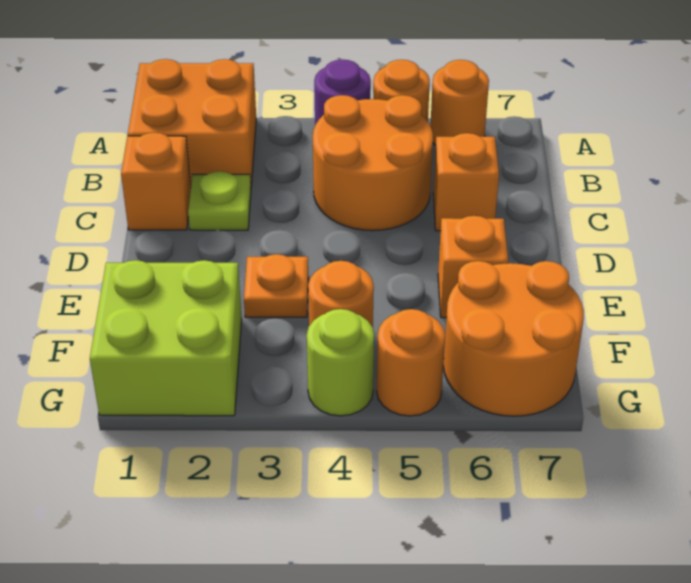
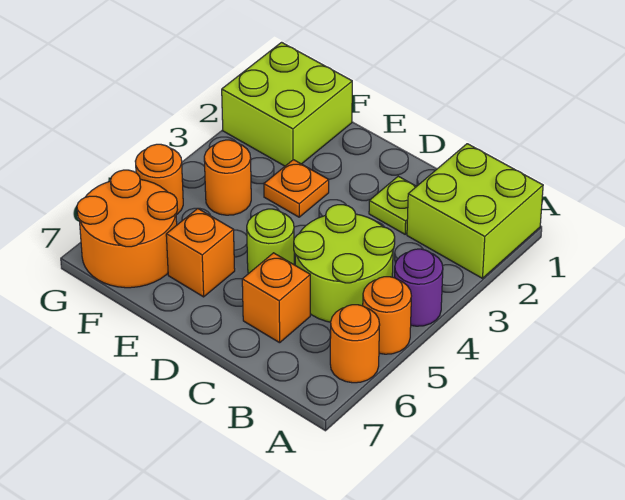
orange brick A1:B2 level 1 -> lime brick A1:B2 level 1
orange round brick B4:C5 level 1 -> lime round brick B4:C5 level 1
orange brick C1 level 1 -> none
lime round brick G4 level 1 -> lime round brick D5 level 1

